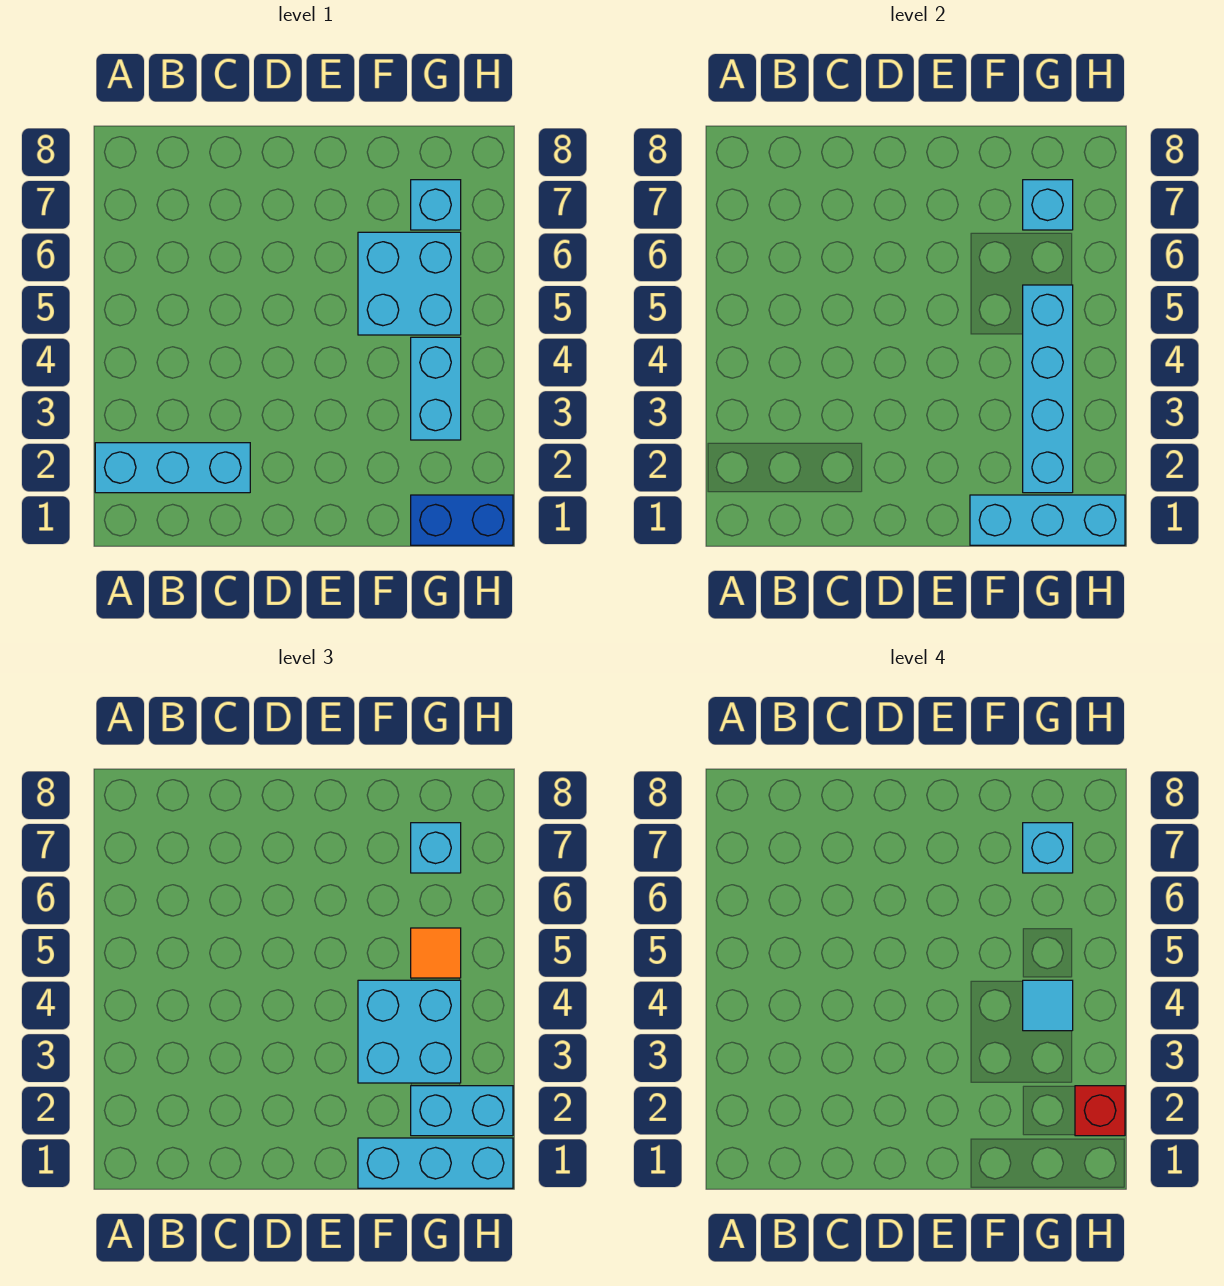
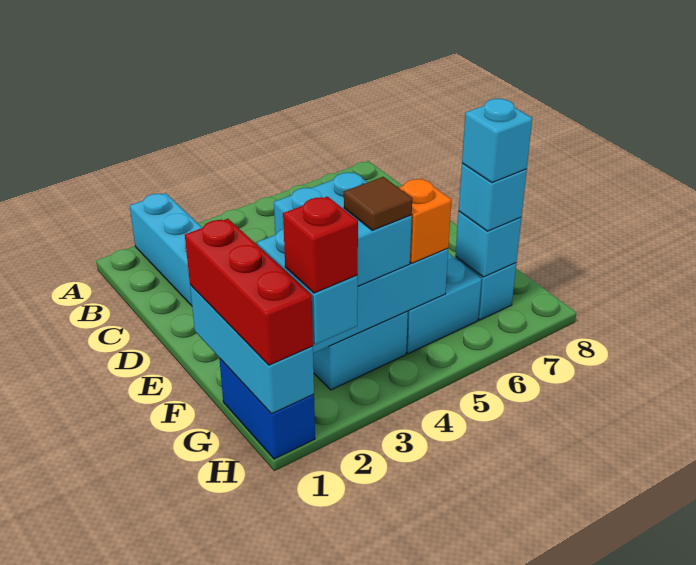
cyan brick F1:H1 level 3 -> red brick F1:H1 level 3
cyan tile G4 level 4 -> brown tile G4 level 4
orange tile G5 level 3 -> orange brick G5 level 3

